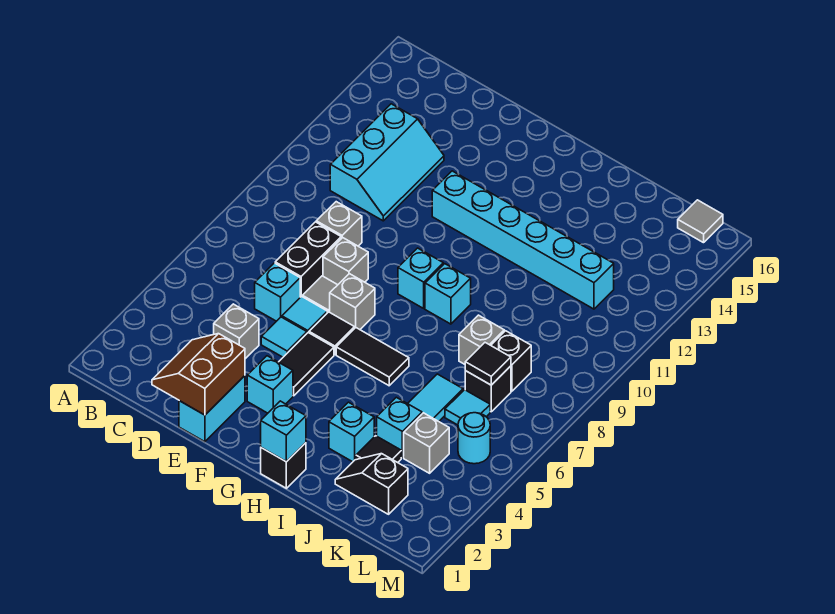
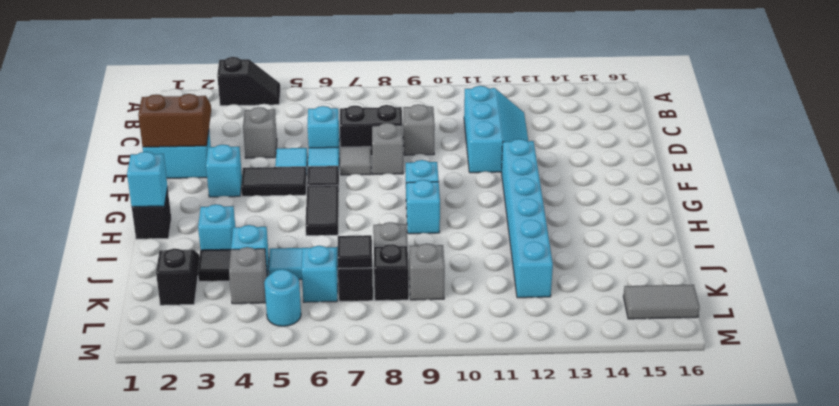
none -> black slope A3:A4 level 1 top 3
cyan slope C11:D13 level 1 top C -> cyan slope C11:E12 level 1 top 11
grey brick F7 level 1 -> grey brick K9 level 1
cyan tile K6 level 1 -> cyan brick K6 level 1
grey tile L16 level 1 -> grey tile L15:L16 level 1

